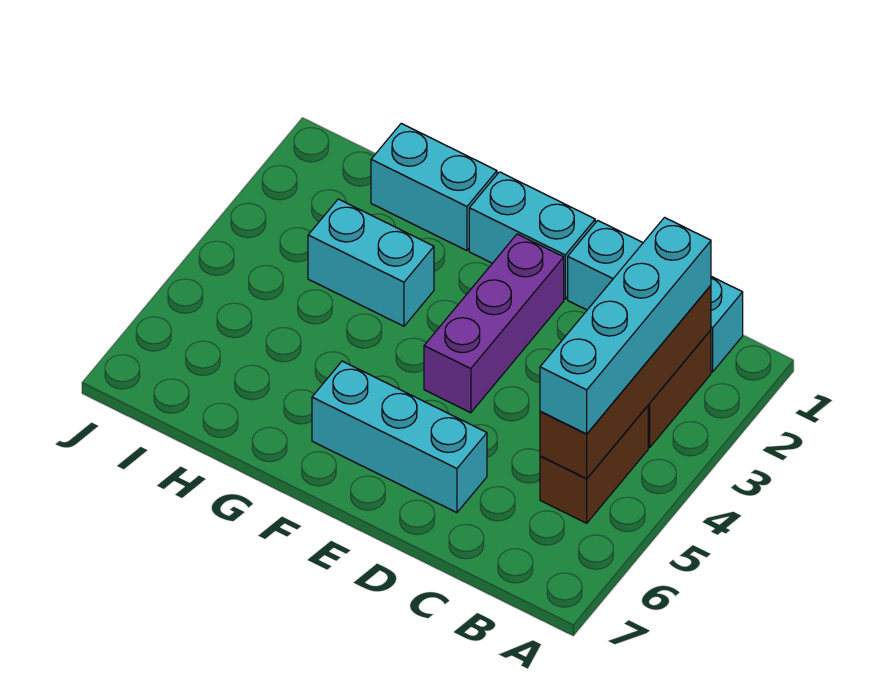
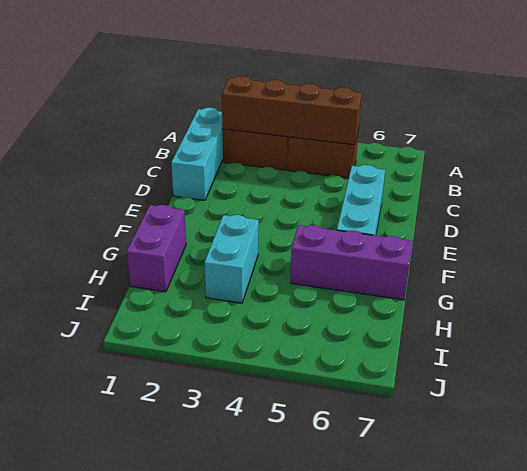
cyan brick B2:B5 level 3 -> none
cyan brick E1:F1 level 1 -> none
purple brick E2:E4 level 1 -> purple brick G5:G7 level 1
cyan brick G1:H1 level 1 -> purple brick G1:H1 level 1

